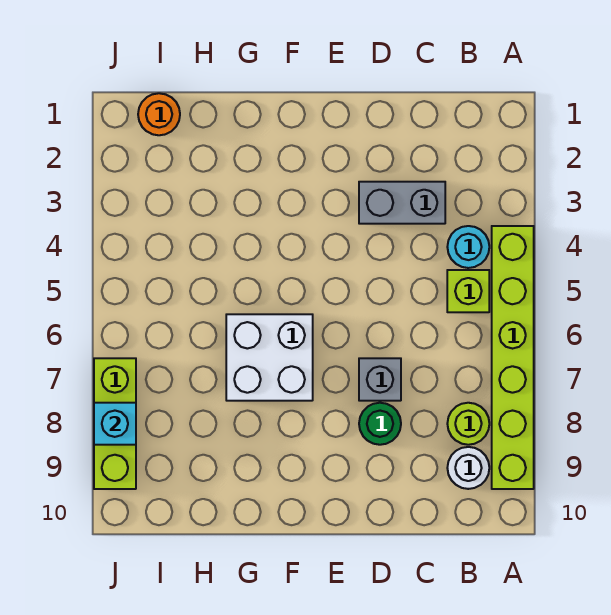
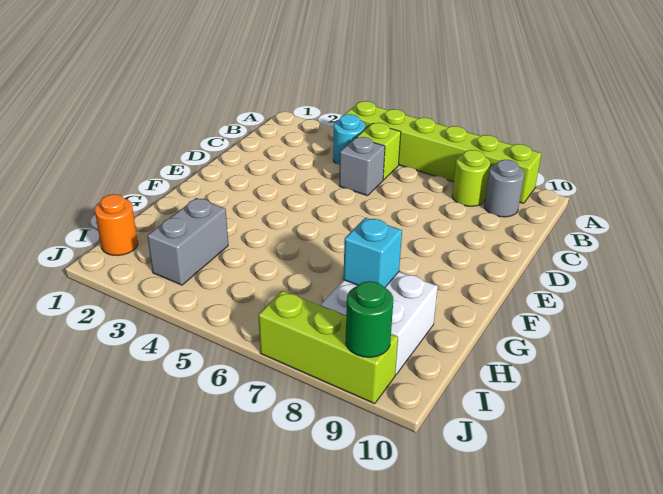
white round brick B9 level 1 -> grey round brick B9 level 1
grey brick C3:D3 level 1 -> grey brick H3:I3 level 1
grey brick D7 level 1 -> grey brick C5 level 1
green round brick D8 level 1 -> green round brick J9 level 2
white brick F6:G7 level 1 -> white brick H8:I9 level 1
cyan brick J8 level 2 -> cyan brick H8 level 2

